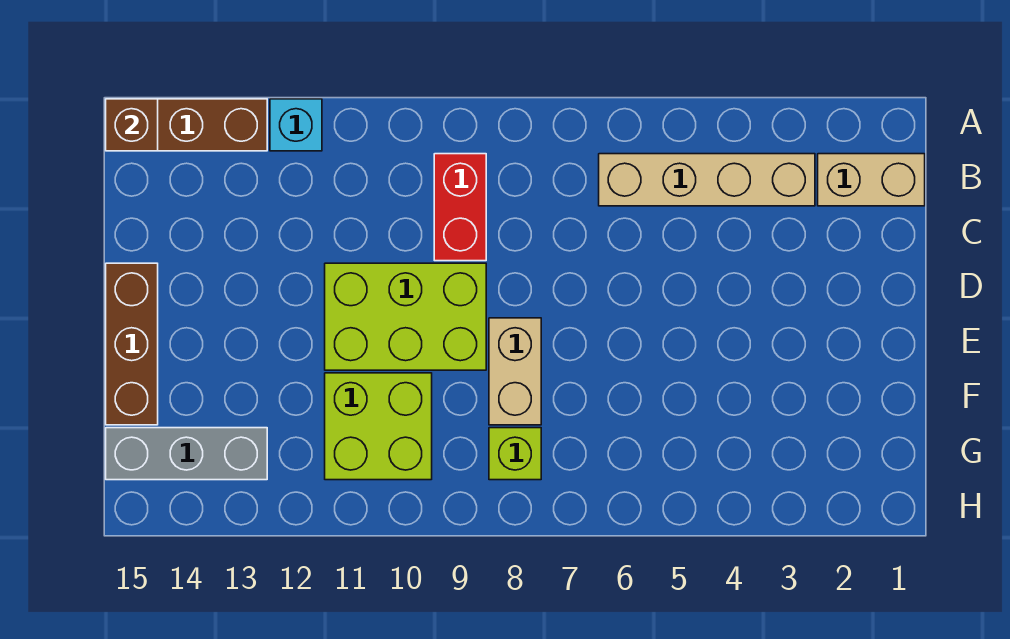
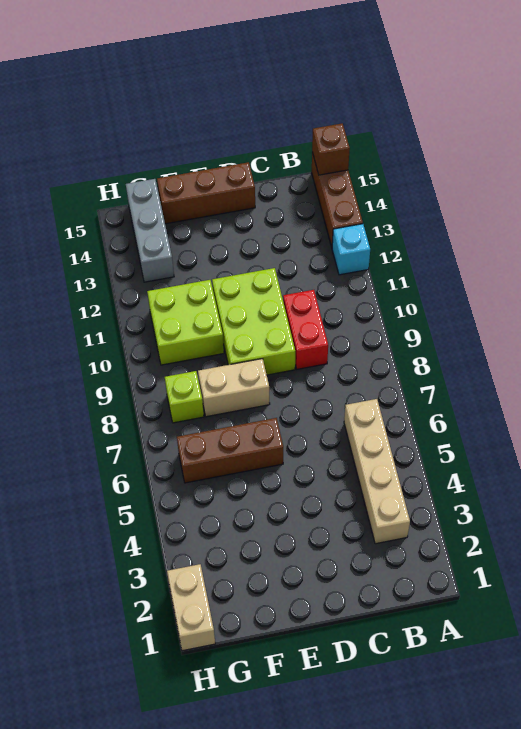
tan brick B1:B2 level 1 -> tan brick H1:H2 level 1
red brick B9:C9 level 1 -> red brick C9:C10 level 1
none -> brown brick E6:G6 level 1

